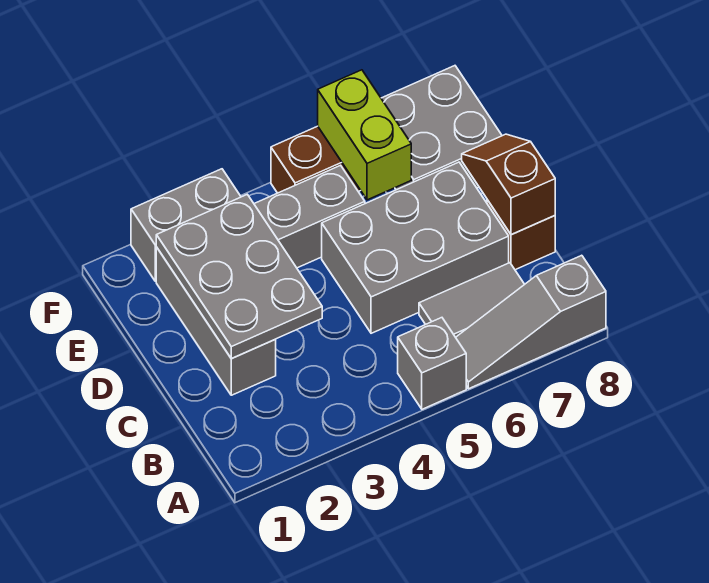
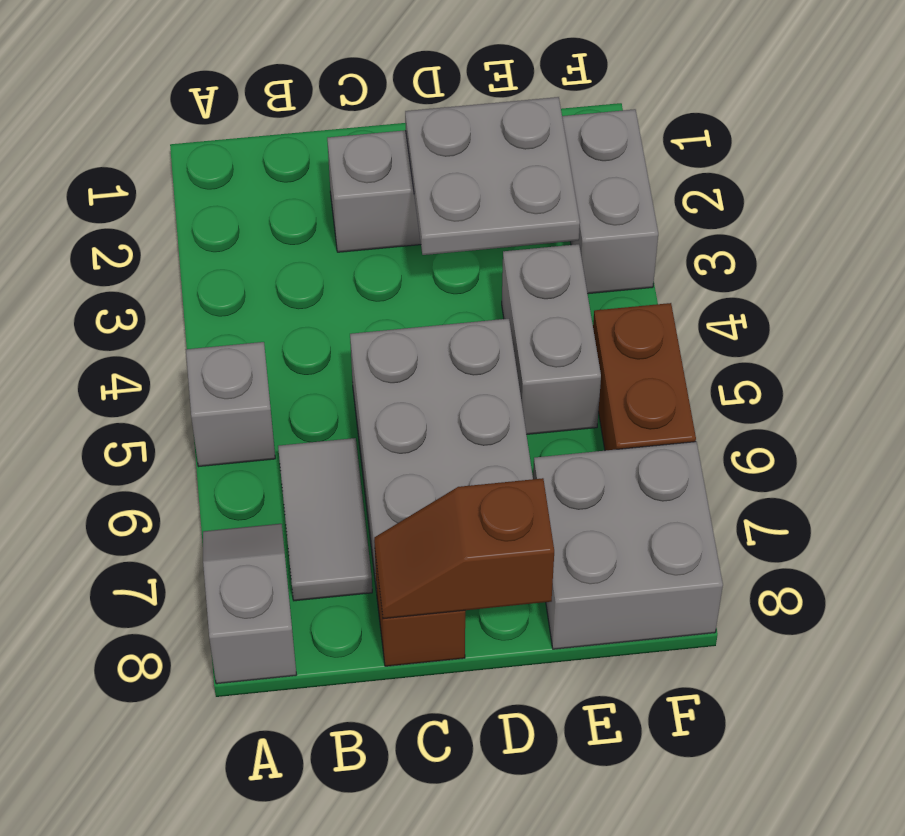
grey slope A6:A8 level 1 top 8 -> grey slope A7:A8 level 1 top 8
grey plate C2:E3 level 2 -> grey plate D2:E3 level 2
brown slope C8:D8 level 2 top C -> brown slope C8:D8 level 2 top D
lime brick E6:F6 level 2 -> none

